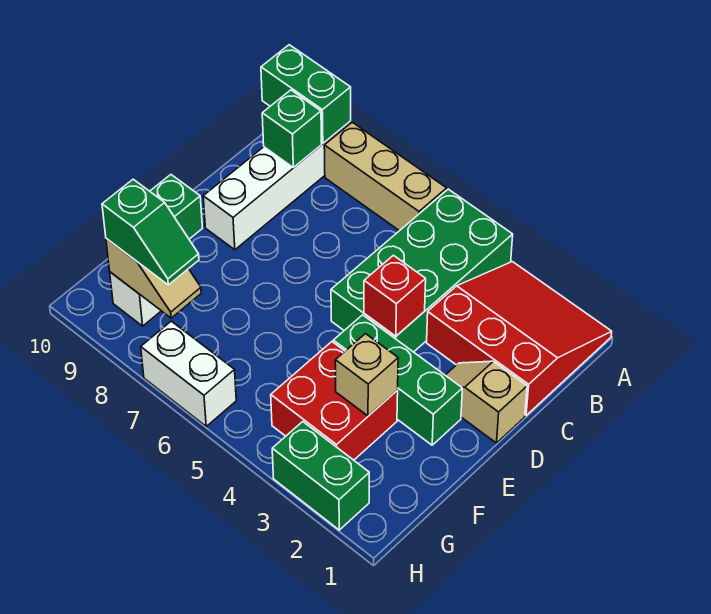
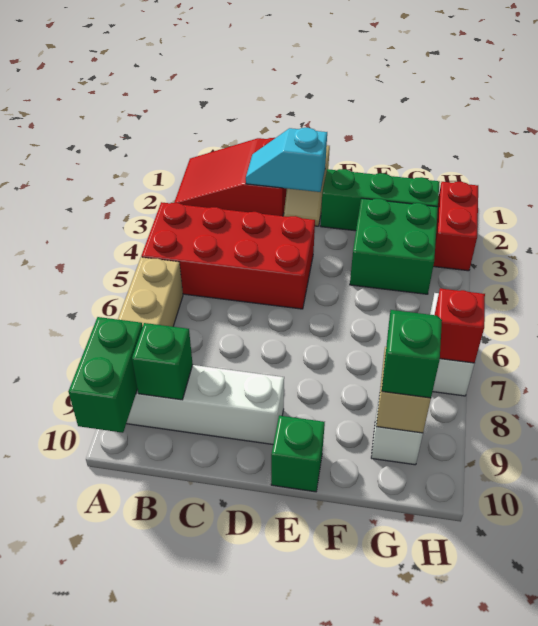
red slope A1:C3 level 1 top C -> red slope A1:C2 level 1 top C
green brick A4:D5 level 1 -> red brick A4:D5 level 1
none -> cyan slope C2:D2 level 2 top D
red brick D4 level 2 -> red brick H7 level 2
green brick E2:E4 level 1 -> green brick E2:G2 level 1
red brick F3:G4 level 1 -> green brick F3:G4 level 1
tan brick F3 level 2 -> none
green brick H2:H3 level 1 -> red brick H2:H3 level 1

